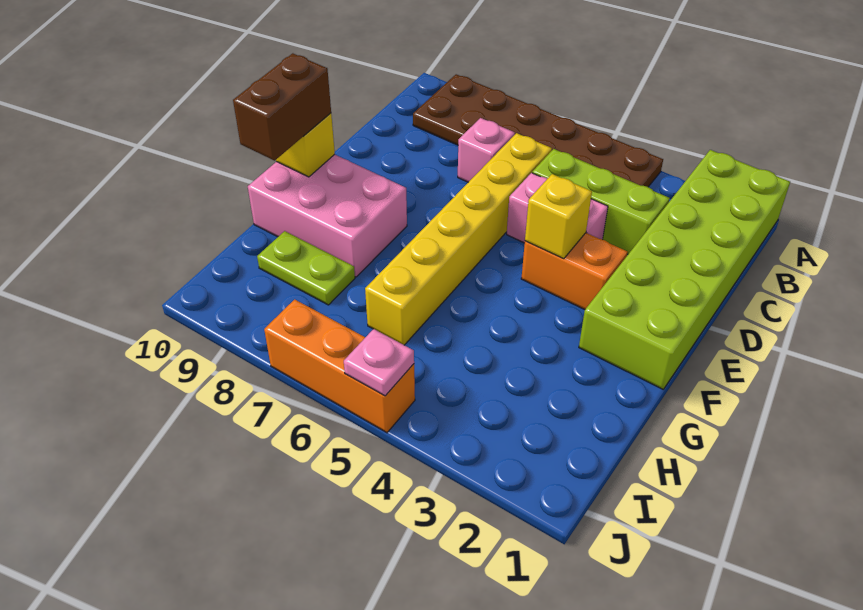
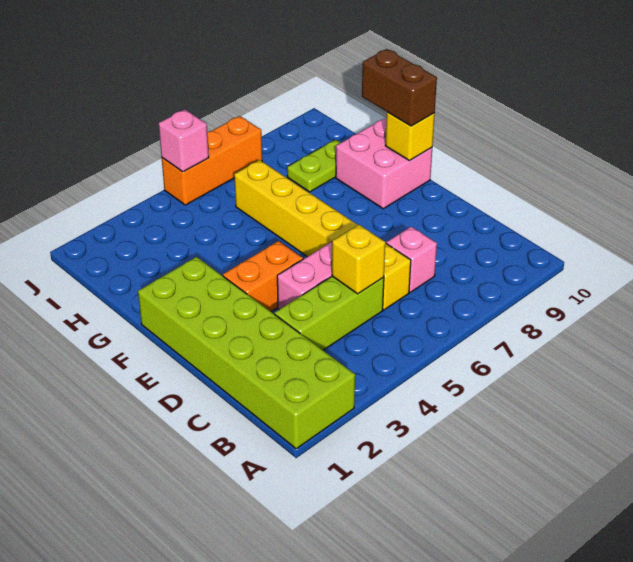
brown plate A4:B9 level 1 -> none
yellow brick E4 level 2 -> yellow brick C5 level 2
pink brick F8:G10 level 1 -> pink brick F9:G10 level 1
pink plate J5 level 2 -> pink brick J5 level 2

